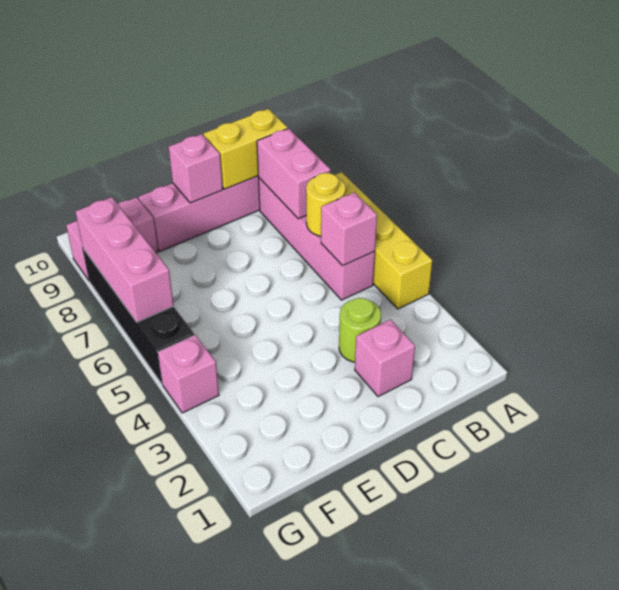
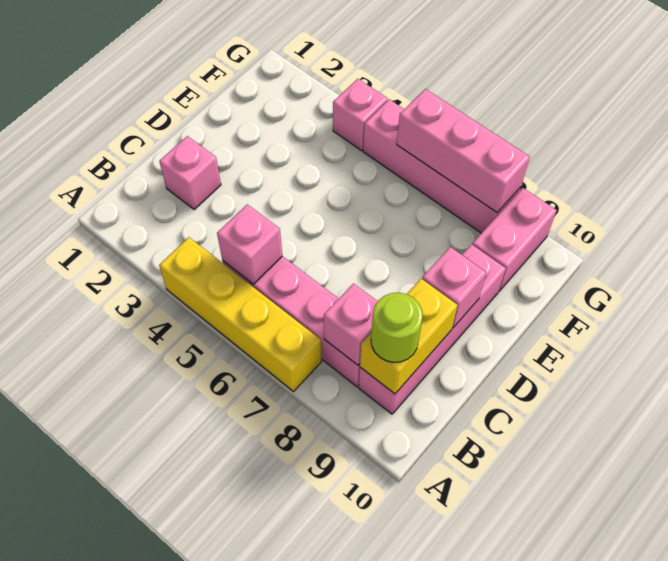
yellow round brick B6 level 2 -> none
pink brick B7:B8 level 2 -> pink brick B8 level 2
lime round brick C3 level 1 -> lime round brick B9 level 3
black brick G5:G8 level 1 -> pink brick G5:G8 level 1

